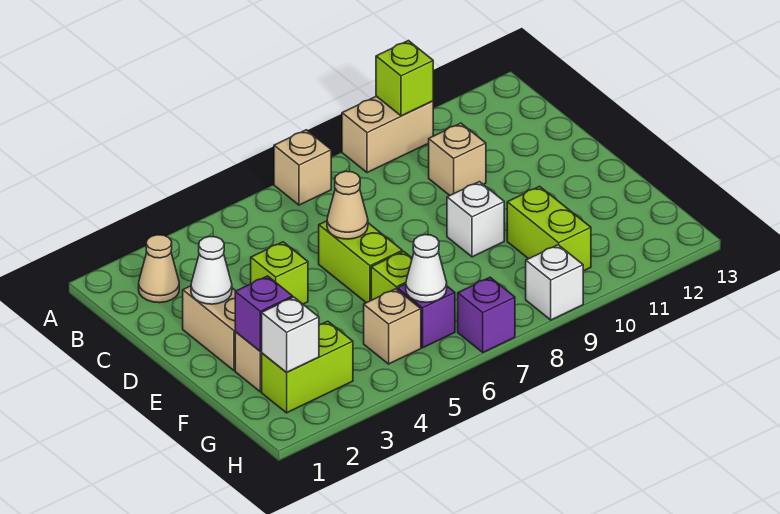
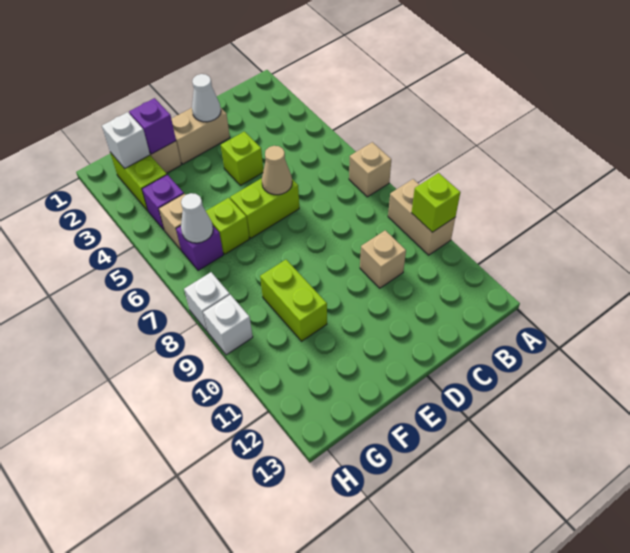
tan cone B2 level 1 -> none
white brick E9 level 1 -> white brick H8 level 1
lime brick F10:G10 level 1 -> lime brick F9:F10 level 1
purple brick H7 level 1 -> purple brick G4 level 1

